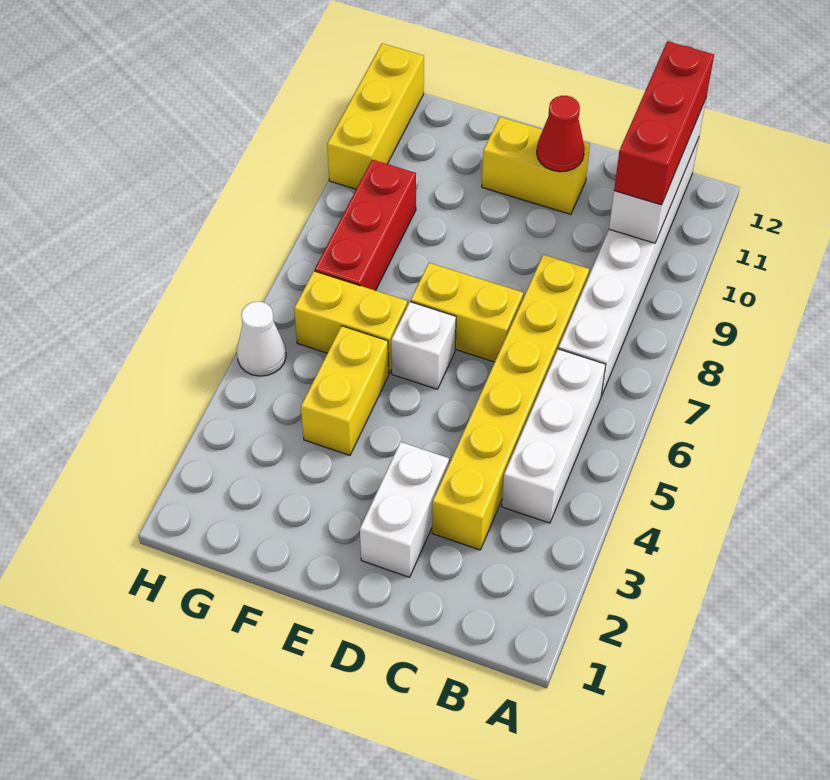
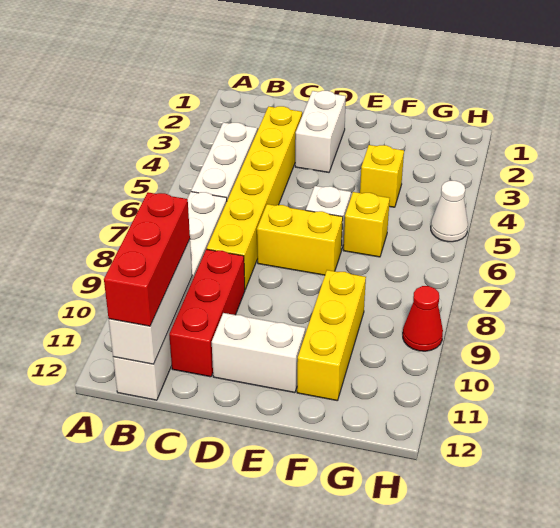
yellow brick D11:E11 level 1 -> white brick D11:E11 level 1
red cone D11 level 2 -> red cone H9 level 1
yellow brick F4:F5 level 1 -> yellow brick F4 level 1
yellow brick F6:G6 level 1 -> yellow brick F6 level 1
red brick G7:G9 level 1 -> red brick C9:C11 level 1
yellow brick H10:H12 level 1 -> yellow brick F9:F11 level 1

